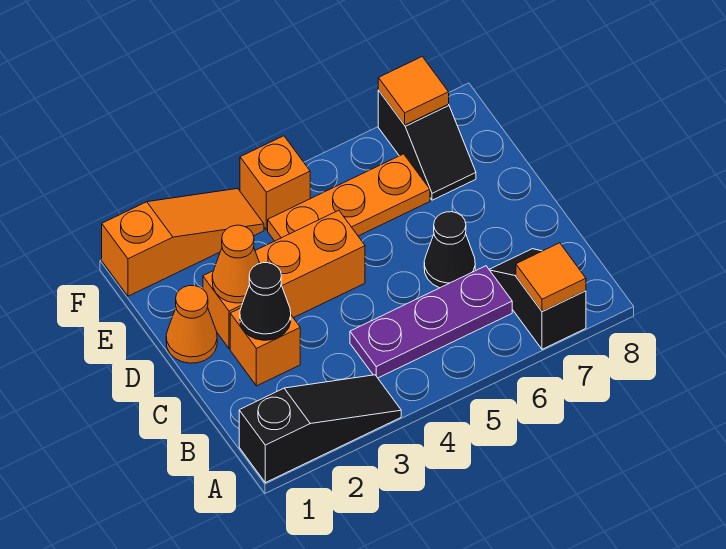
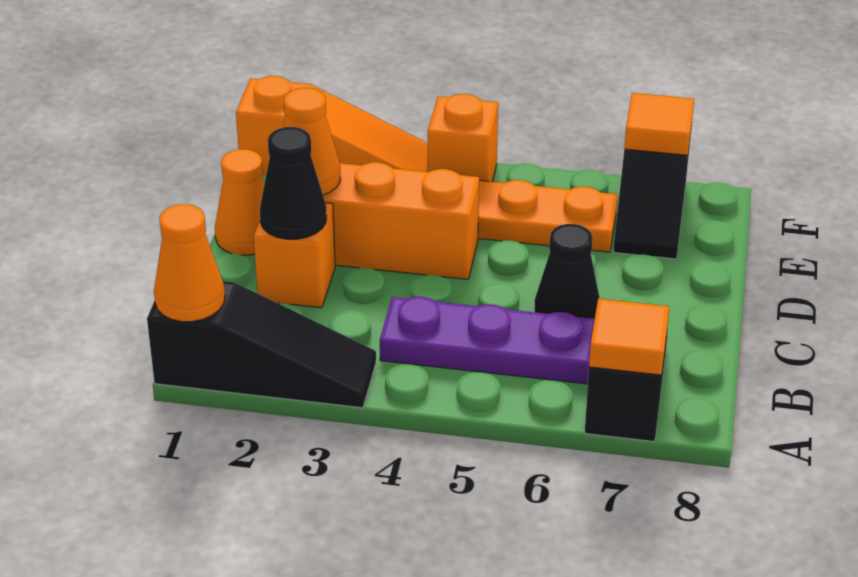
none -> orange cone A1 level 2

